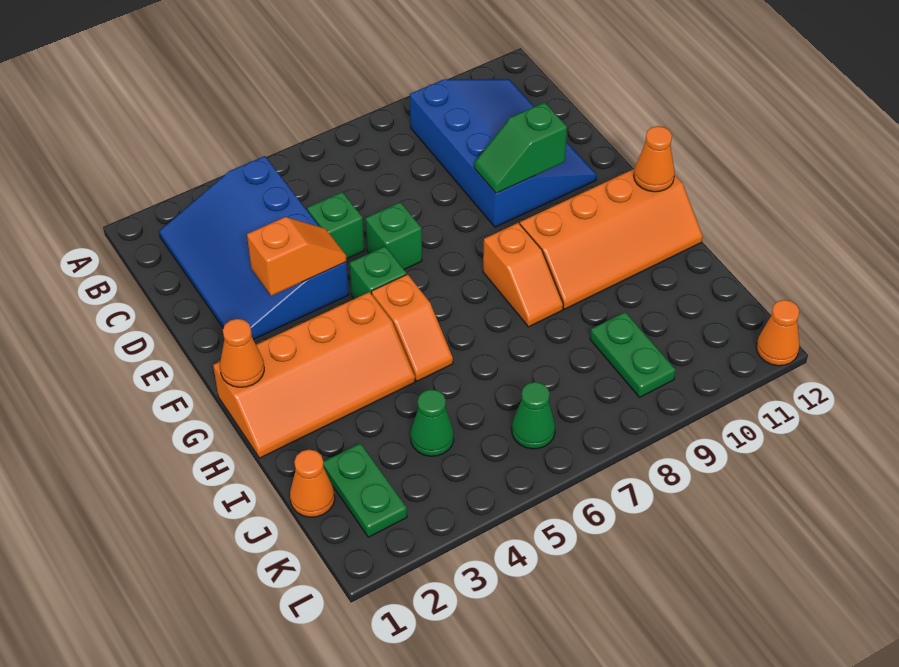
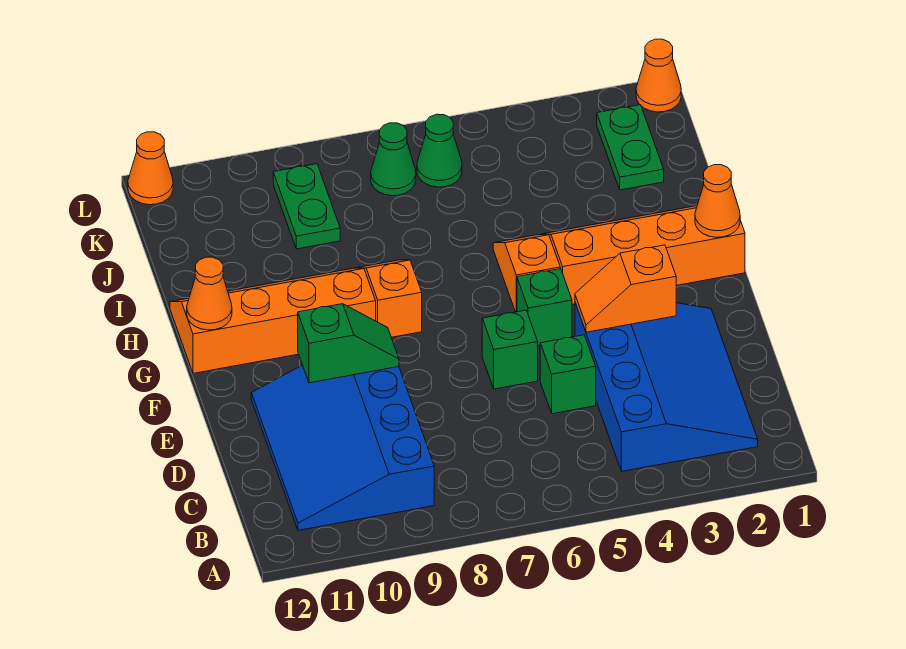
orange cone J1 level 1 -> orange cone L1 level 1
green cone J4 level 1 -> green cone K7 level 1

